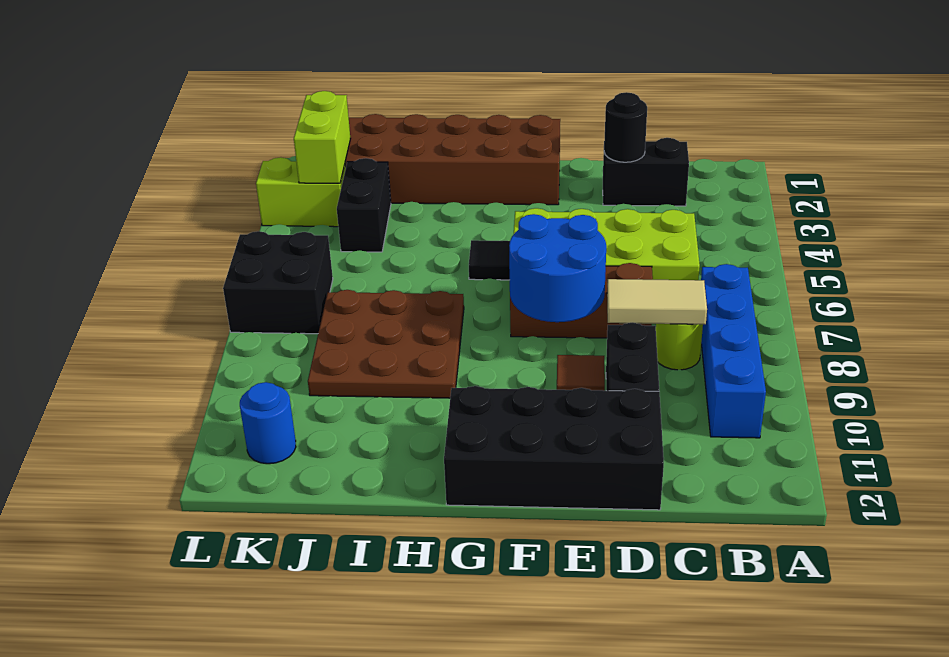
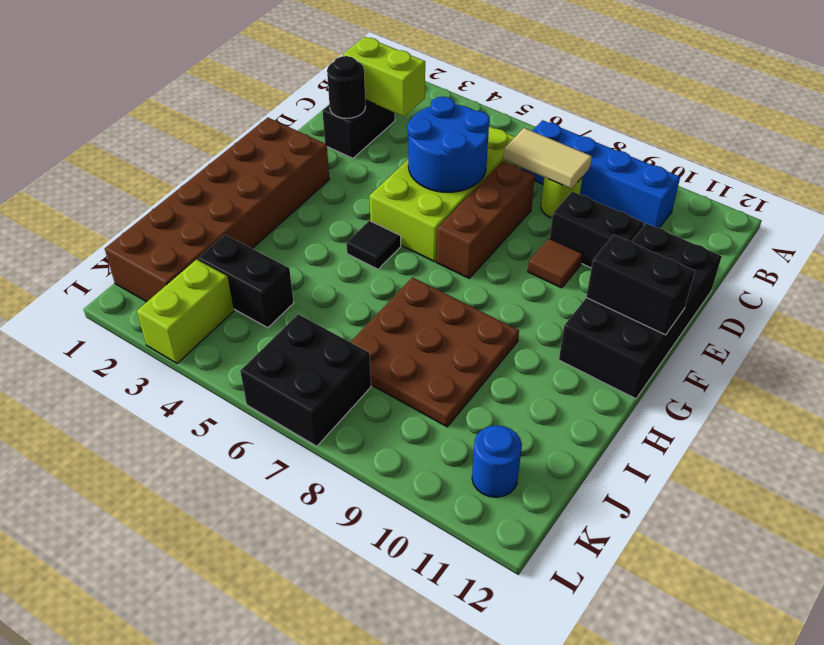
tan tile C8:D8 level 2 -> tan tile C7:C8 level 2
blue round brick E7:F8 level 2 -> blue round brick D5:E6 level 2
none -> black brick F11:F12 level 2
lime brick K2:K3 level 2 -> lime brick C2:C3 level 2

